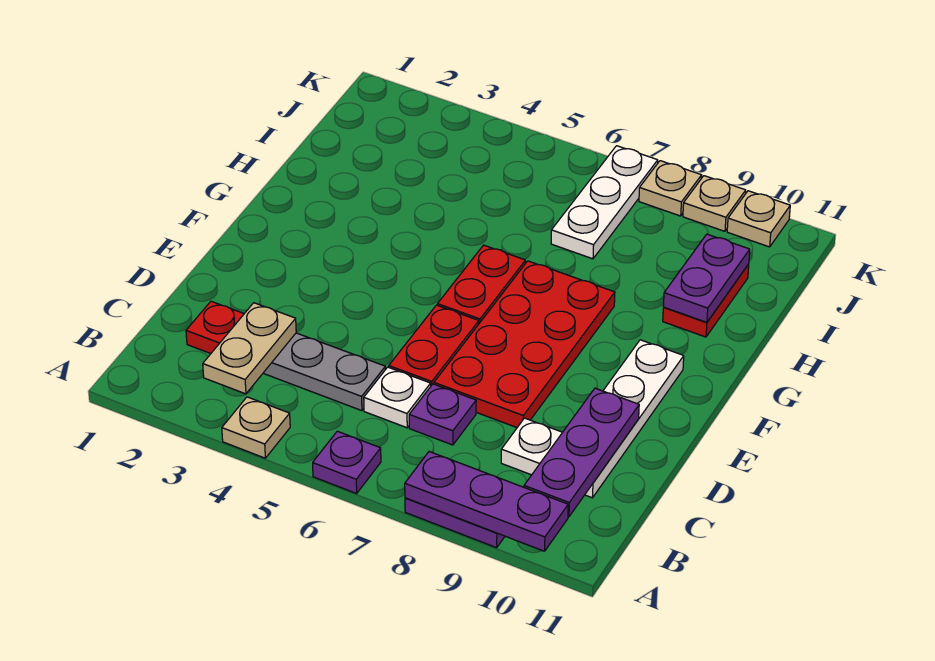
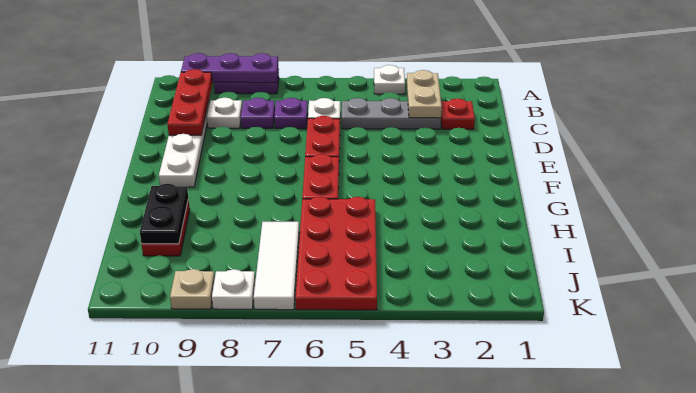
tan plate A4 level 1 -> white plate A4 level 1
purple plate A6 level 1 -> purple plate C8 level 1
purple plate B10:D10 level 2 -> red plate B10:D10 level 2
red plate D7:G8 level 1 -> red plate H5:K6 level 1
purple plate H10:I10 level 2 -> black plate H10:I10 level 2
white plate I7:K7 level 1 -> white tile I7:K7 level 1
tan plate K8 level 1 -> white plate K8 level 1
tan plate K10 level 1 -> none

